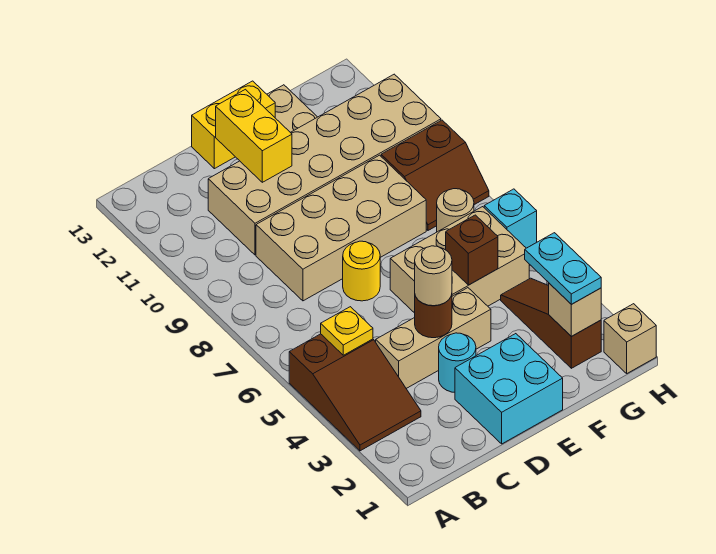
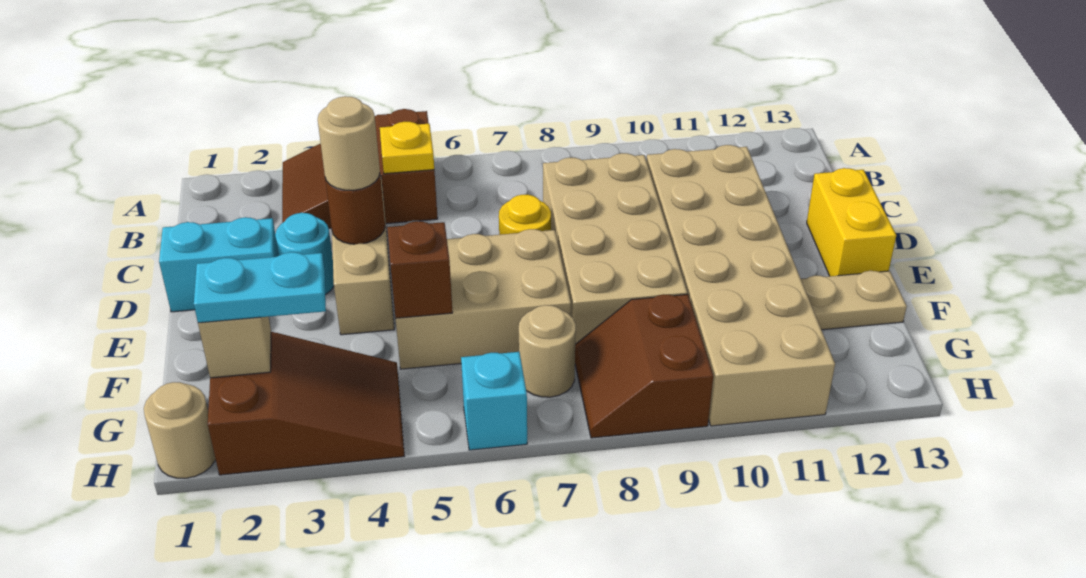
cyan brick D1:E2 level 1 -> cyan brick D1:D2 level 1
yellow brick D11:D12 level 2 -> none
tan brick E5:G6 level 1 -> tan brick E5:F7 level 1
brown slope G2:G4 level 1 top 2 -> brown slope G2:H4 level 1 top 2
tan brick H1 level 1 -> tan round brick H1 level 1

